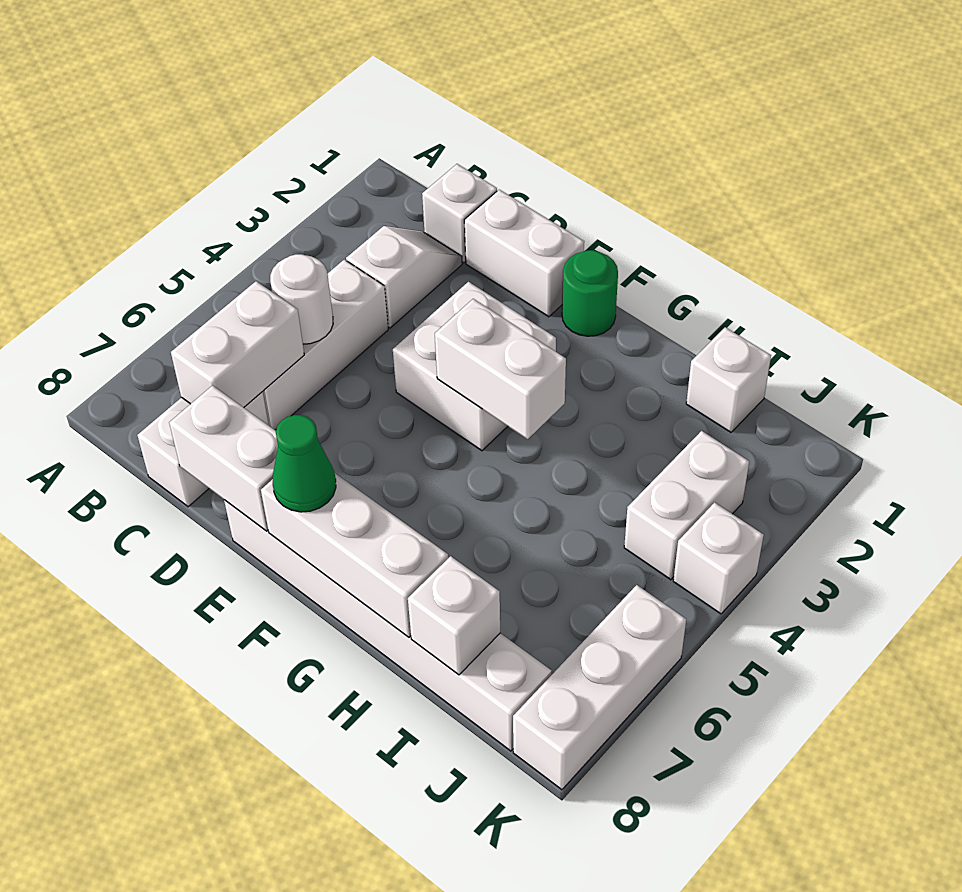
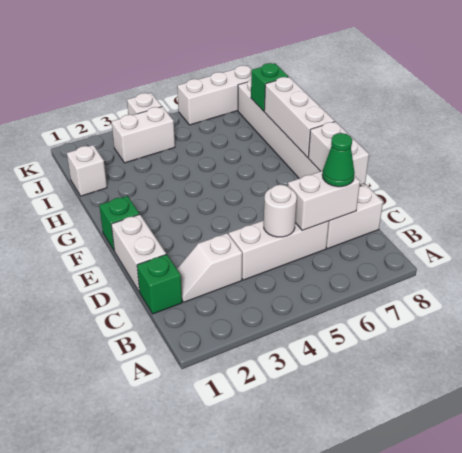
white brick C1 level 1 -> green brick C1 level 1
white brick E3:F4 level 1 -> none
green round brick F1 level 1 -> green brick F1 level 1
white brick F4:G4 level 2 -> none
green cone F8 level 3 -> green cone C7 level 3
white brick I8 level 2 -> green brick I8 level 2

